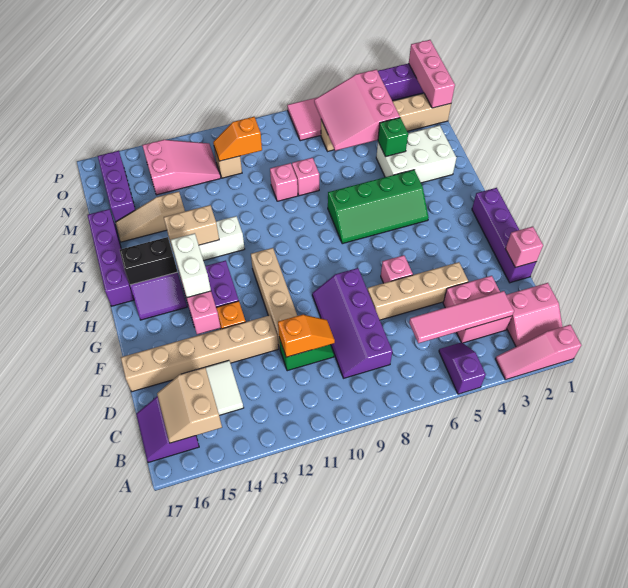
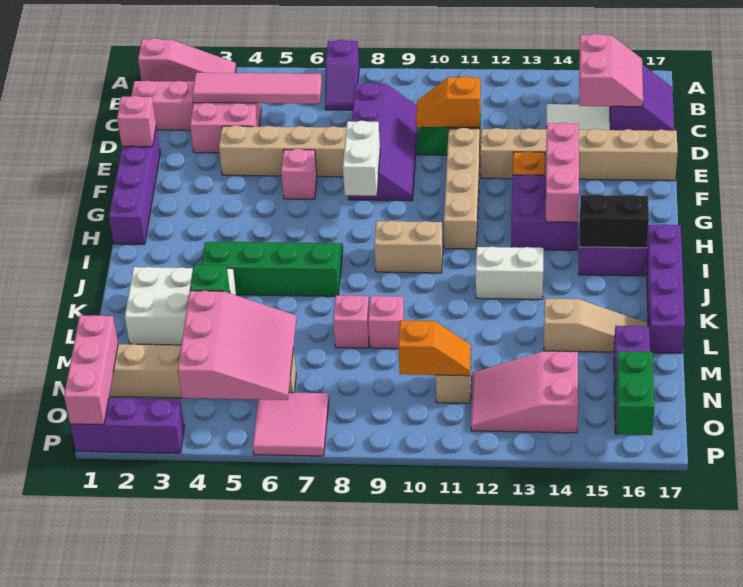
purple slope A5:B5 level 1 top A -> purple slope A7:B7 level 1 top A
tan slope B15:C16 level 2 top 15 -> pink slope B15:C16 level 2 top 15
white brick G14:H14 level 3 -> white brick F8:G8 level 2
tan brick J13:J14 level 2 -> tan brick I9:I10 level 1
none -> green brick O16:P16 level 2

